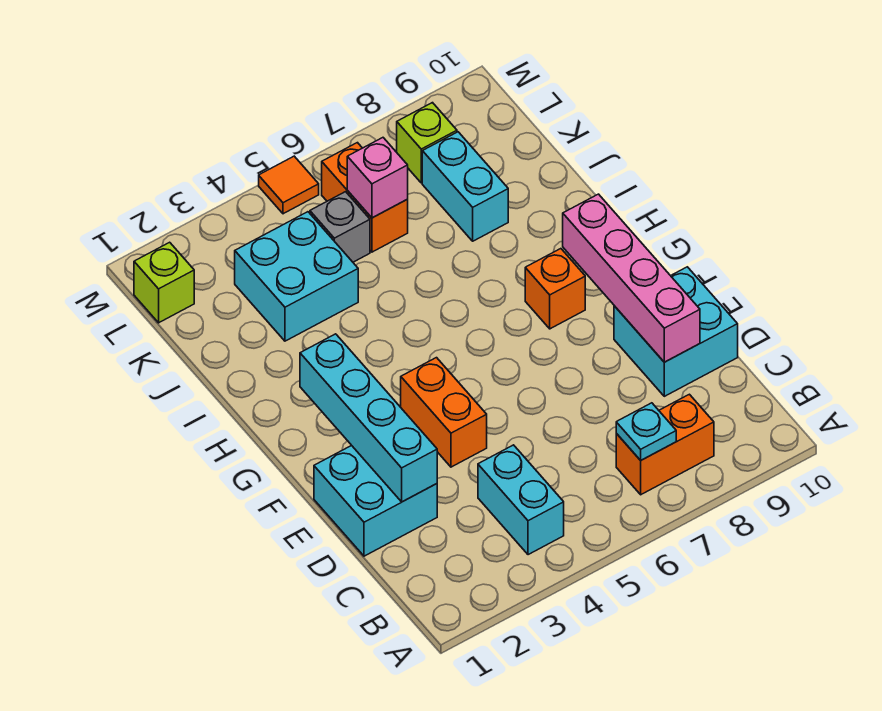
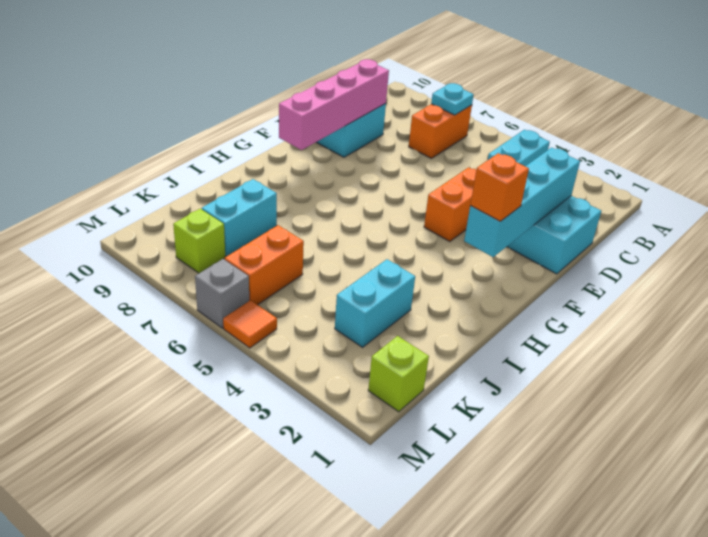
orange brick B7:B8 level 1 -> orange brick B7:C7 level 1
orange brick G8 level 1 -> orange brick G2 level 3
cyan brick J3:K4 level 1 -> cyan brick J3:K3 level 1
grey brick K5 level 1 -> grey brick M6 level 1
pink brick K6 level 2 -> none

